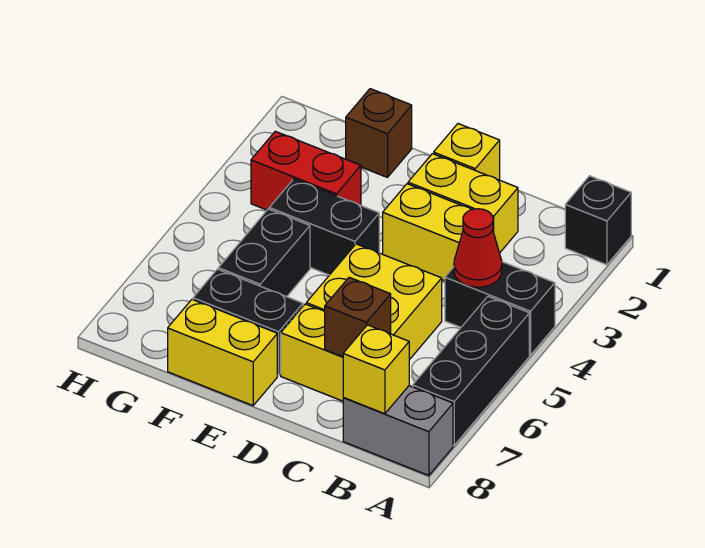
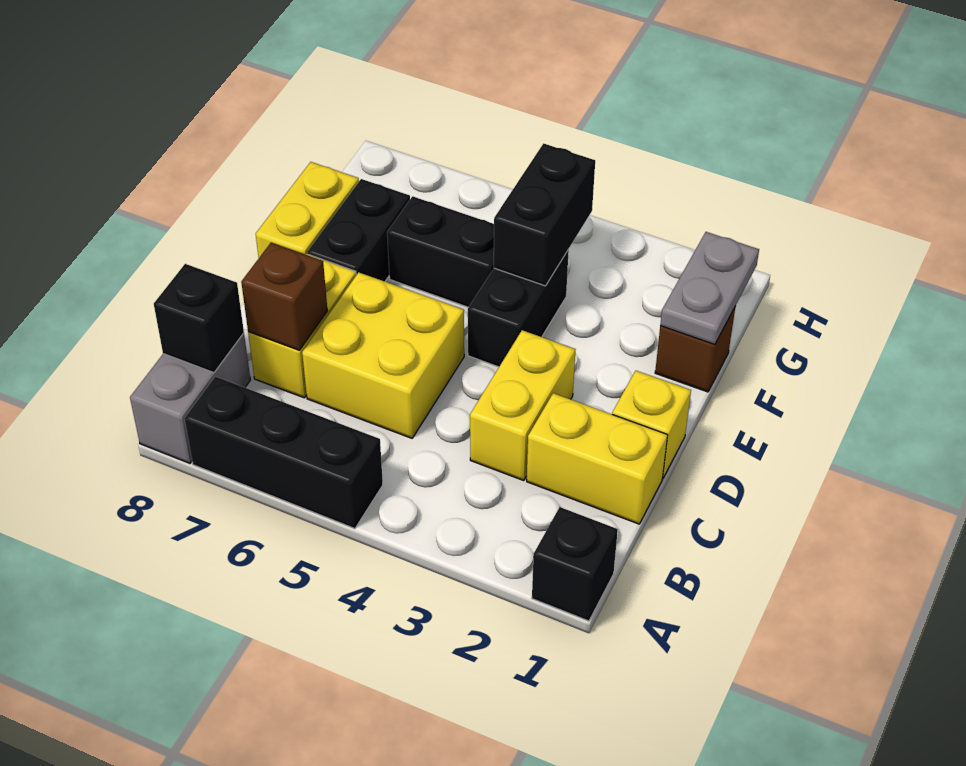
black brick A4:B4 level 1 -> black brick F4:G4 level 2
red cone B4 level 2 -> none
yellow brick B8 level 2 -> black brick B8 level 2
yellow brick C2:D2 level 1 -> yellow brick C1:C2 level 1
none -> grey plate F1:G1 level 2
red brick F3:G3 level 1 -> none

